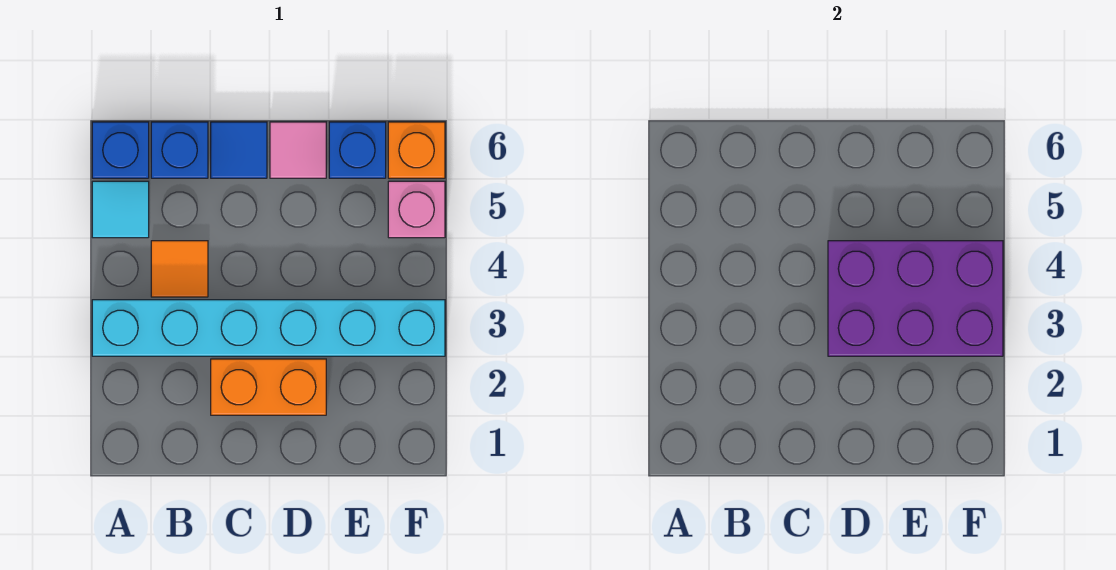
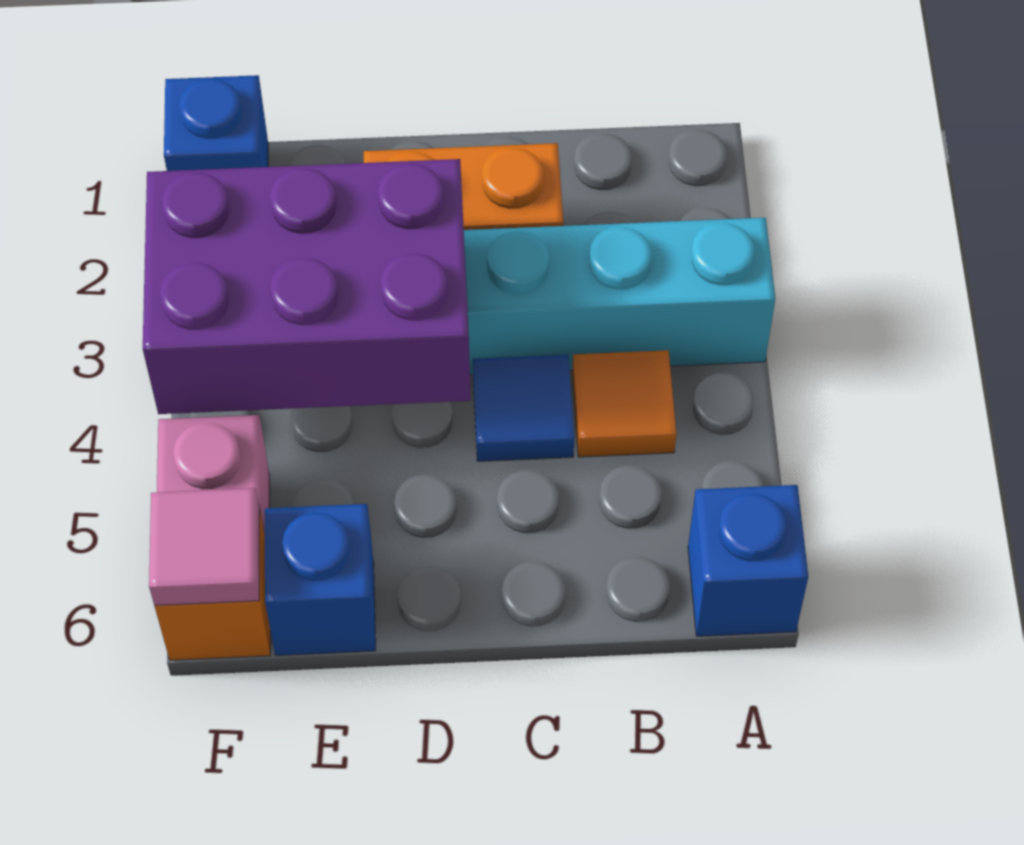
cyan tile A5 level 1 -> none
blue brick B6 level 1 -> blue brick F1 level 1
blue tile C6 level 1 -> blue tile C4 level 1
pink tile D6 level 1 -> pink tile F6 level 2

